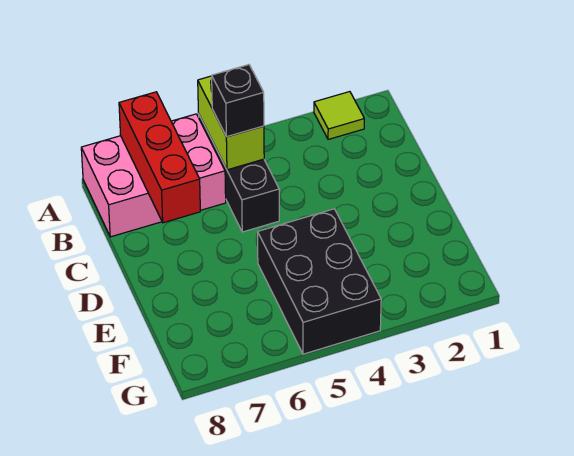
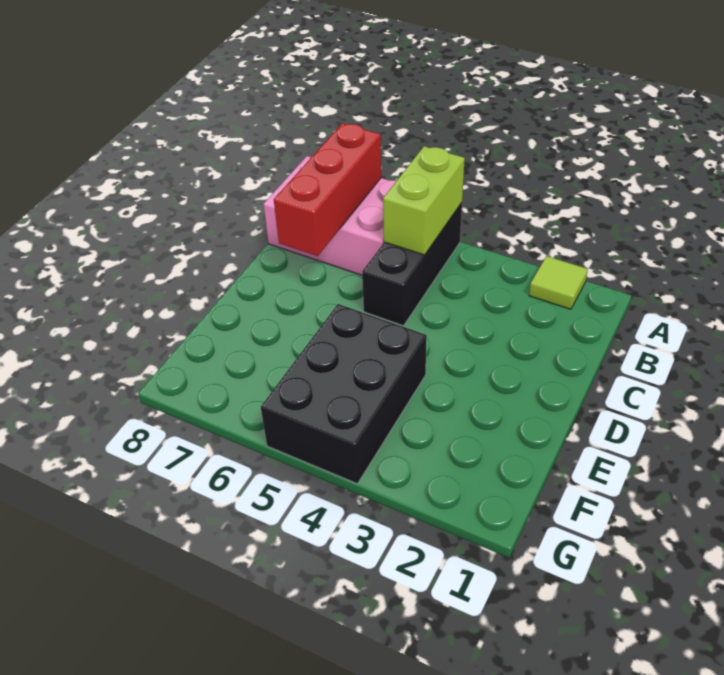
black brick B5 level 3 -> none

